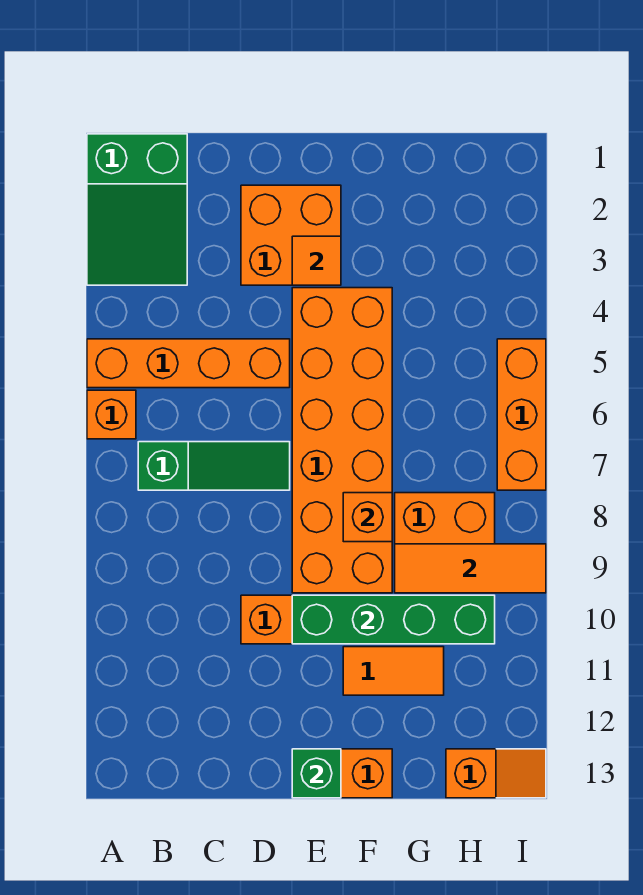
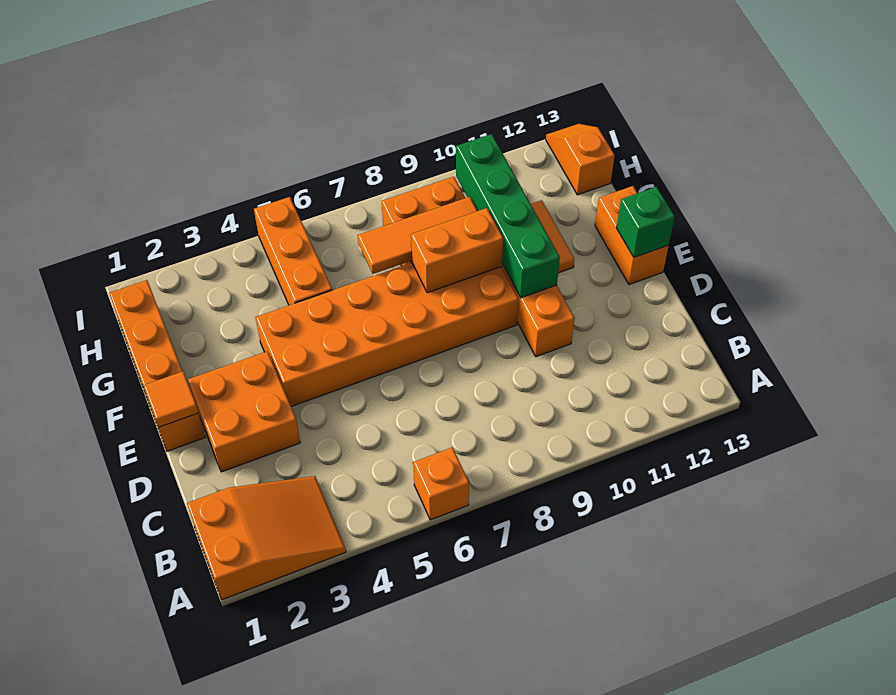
green slope A1:B3 level 1 top 1 -> orange slope A1:B3 level 1 top 1
orange brick A5:D5 level 1 -> orange brick E1:H1 level 1
green slope B7:D7 level 1 top B -> none
orange tile E3 level 2 -> orange tile E1 level 2
orange brick F8 level 2 -> orange brick F8:F9 level 2
orange tile G9:I9 level 2 -> orange tile G7:G9 level 2
orange brick I5:I7 level 1 -> orange brick G5:I5 level 1

